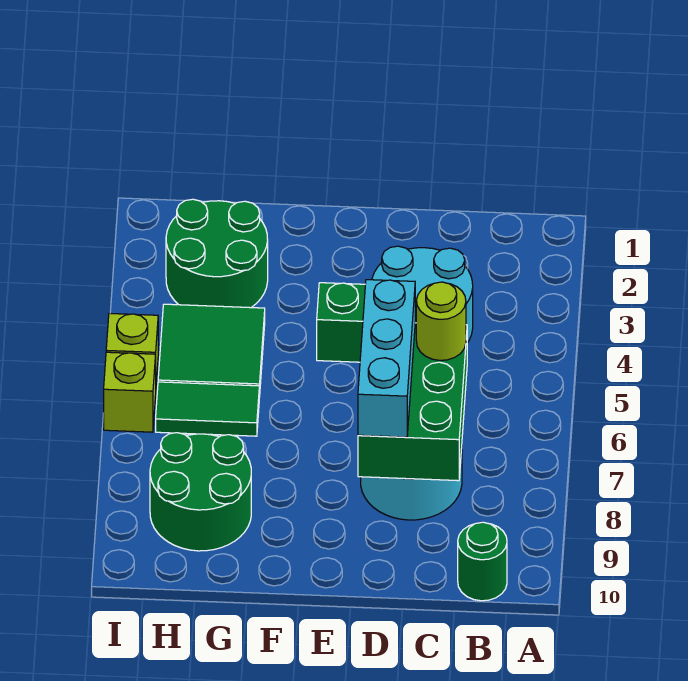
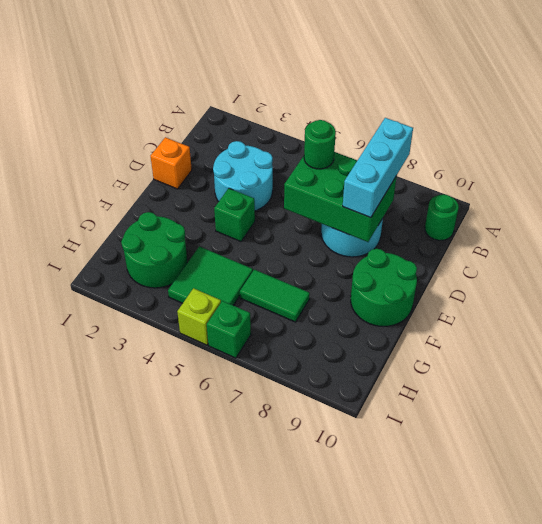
lime round brick C6 level 3 -> green round brick C6 level 3
none -> orange brick D1 level 1
cyan brick D6:D8 level 3 -> cyan brick B8:D8 level 3
green tile G6:H6 level 1 -> green tile G6:G7 level 1
green round brick G8:H9 level 1 -> green round brick E9:F10 level 1
lime brick I6 level 1 -> green brick I6 level 1

